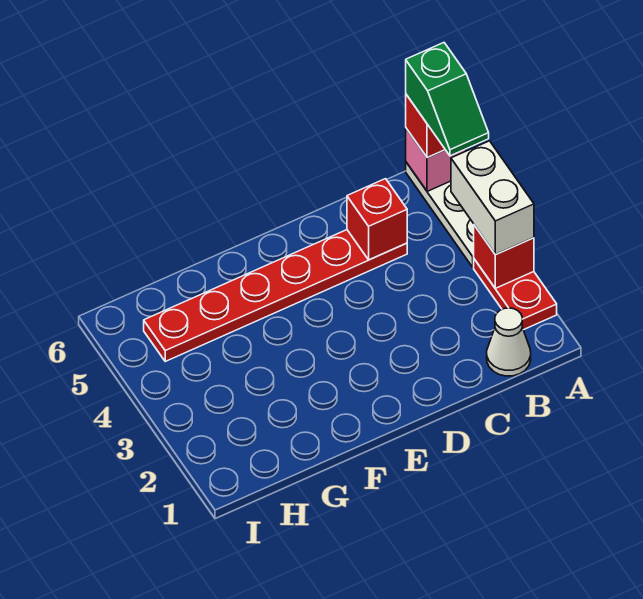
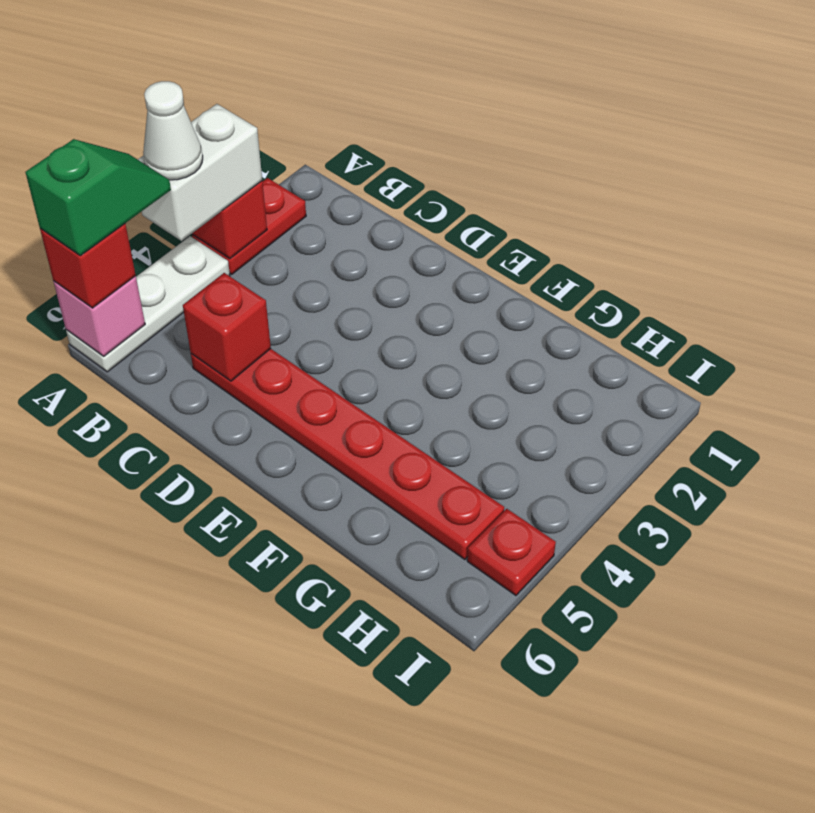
white cone B1 level 1 -> white cone A4 level 4
none -> red plate I5 level 1

